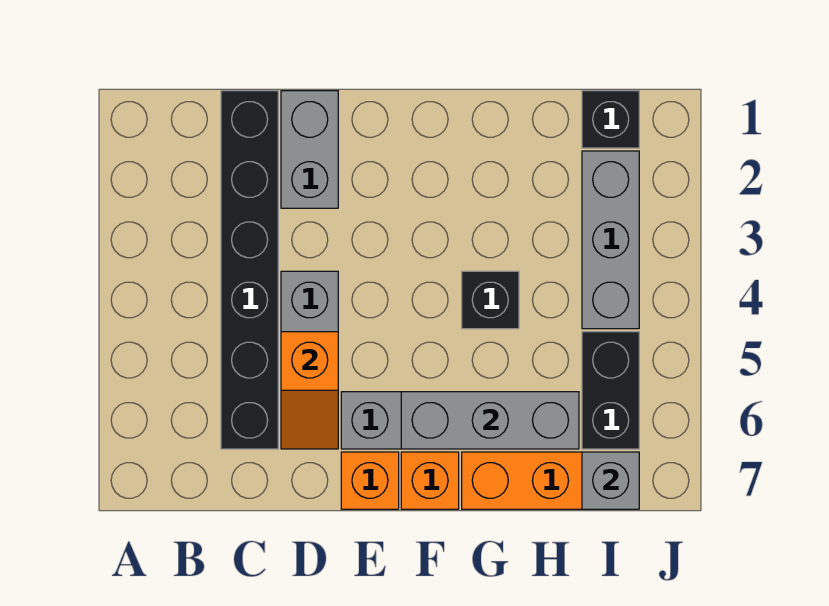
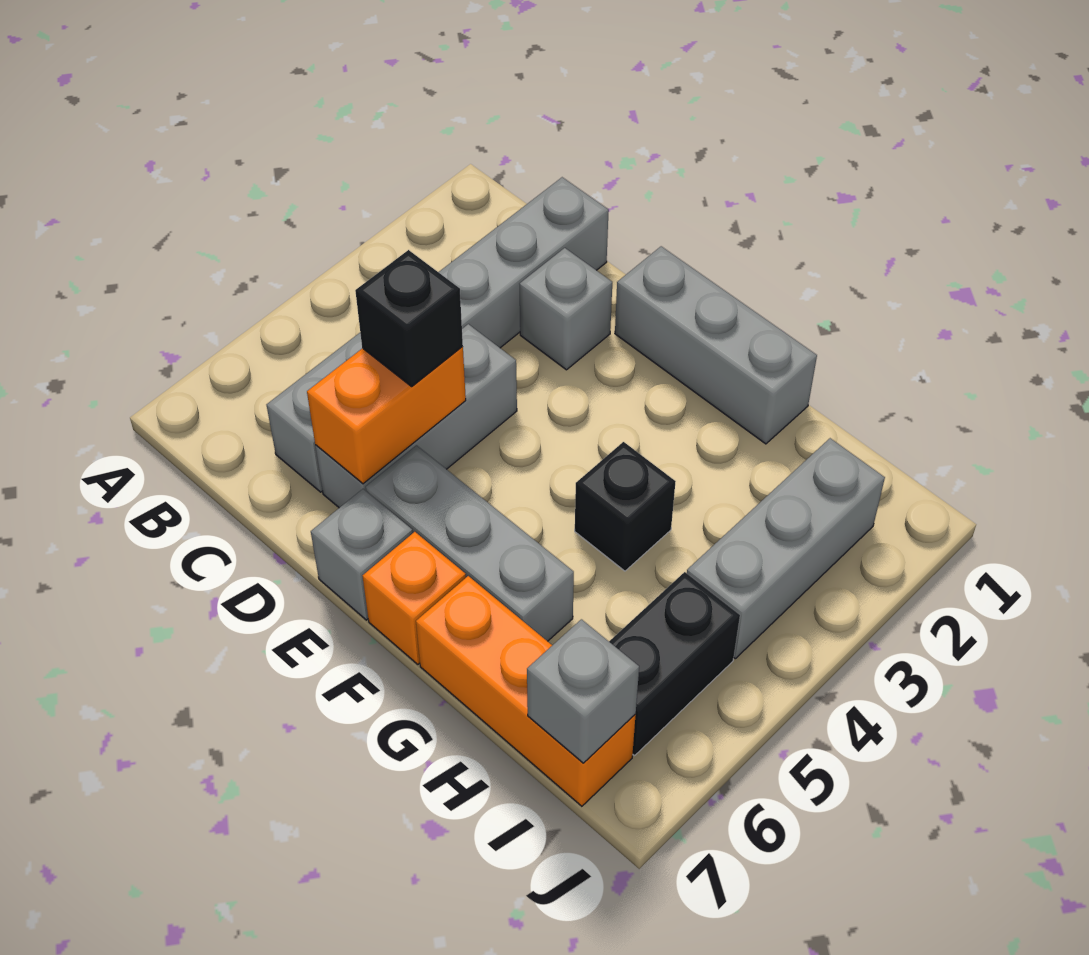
black brick C1:C6 level 1 -> grey brick C1:C6 level 1
grey brick D1:D2 level 1 -> grey brick D2 level 1
orange slope D5:D6 level 2 top 5 -> orange brick D5:D6 level 2
orange brick E7 level 1 -> grey brick E7 level 1
grey brick F6:H6 level 2 -> grey brick E1:G1 level 1
black brick I1 level 1 -> black brick D5 level 3

